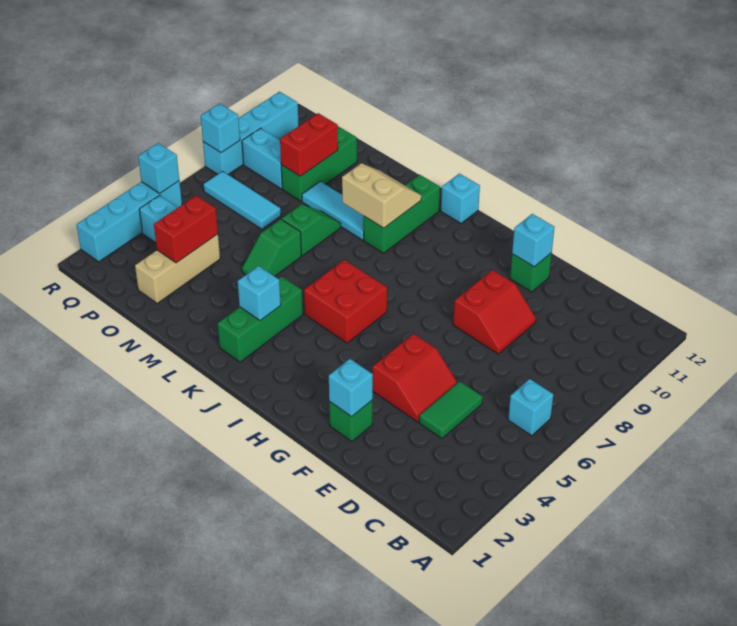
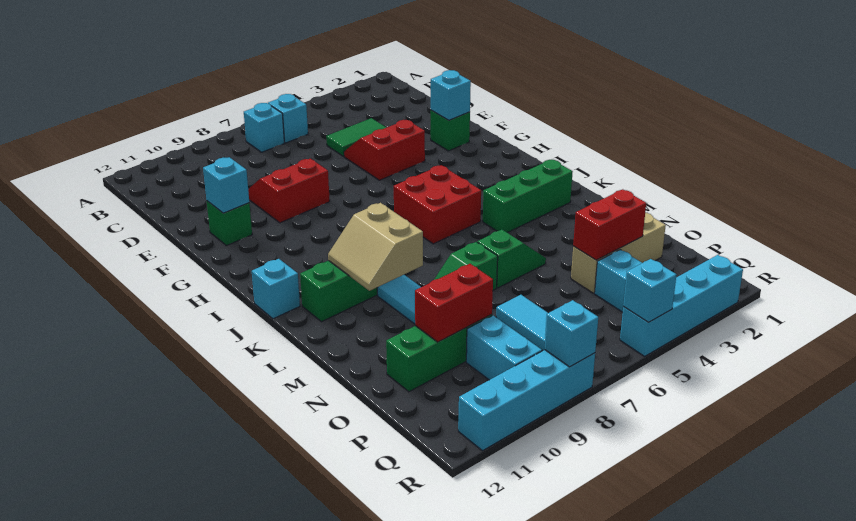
cyan brick K3 level 2 -> cyan brick B7 level 1

